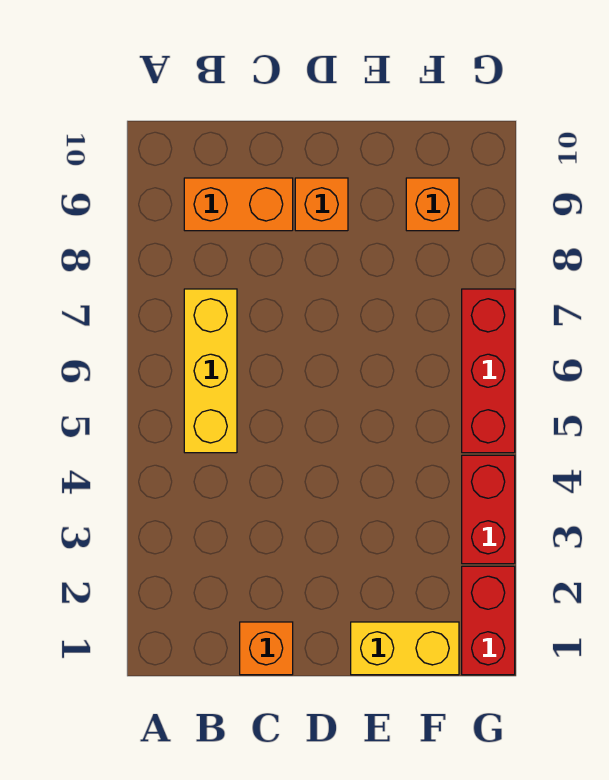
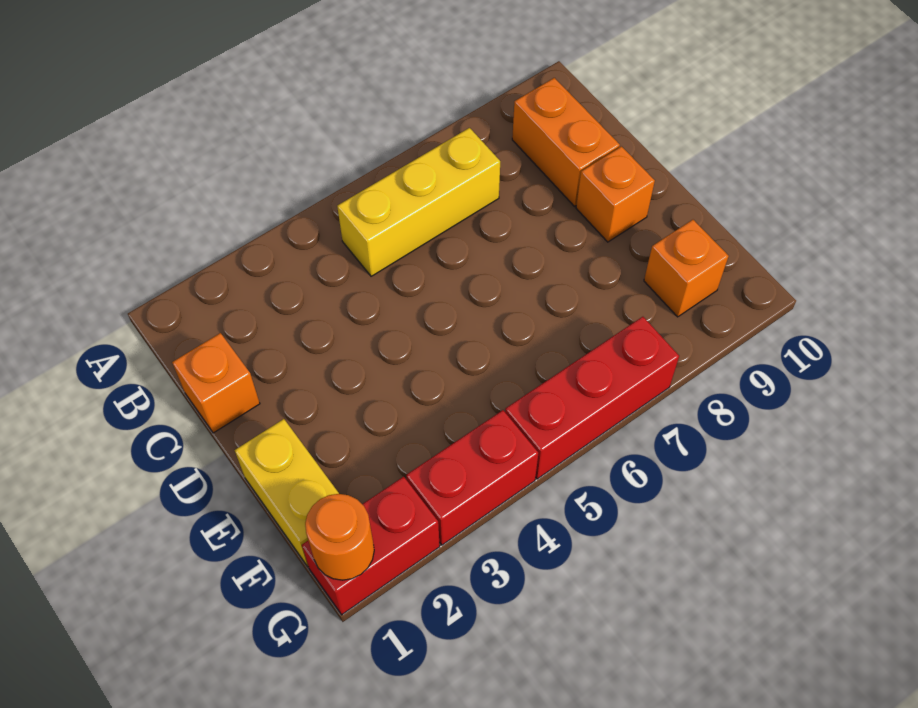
none -> orange round brick G1 level 2

